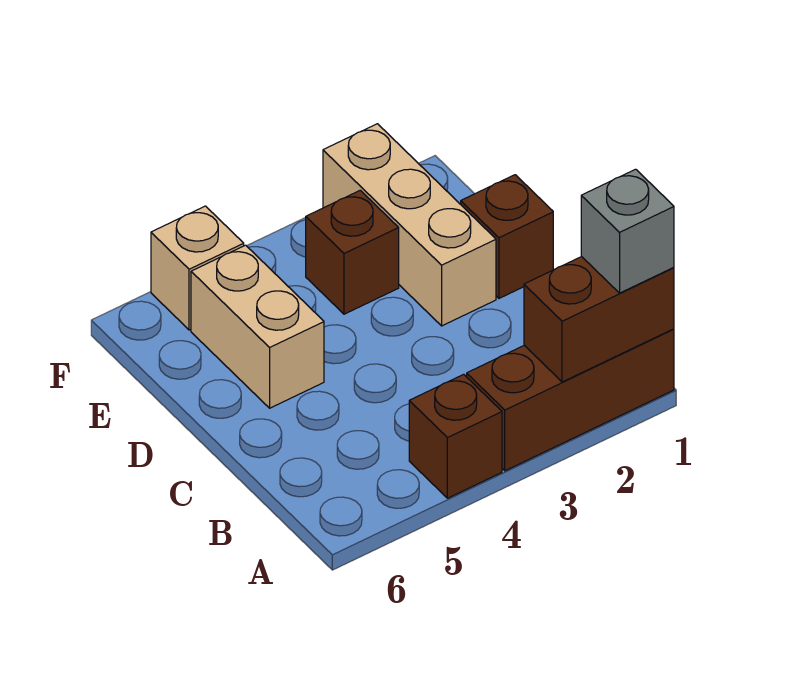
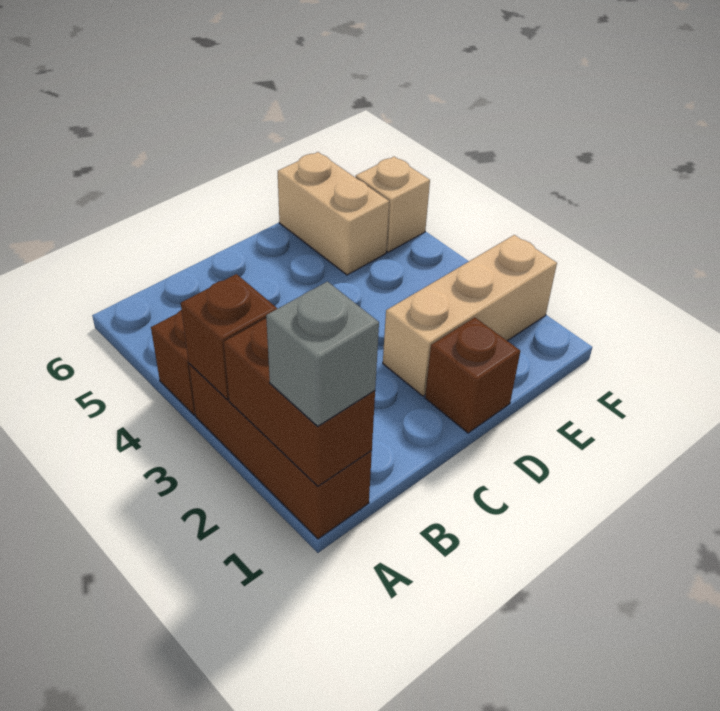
tan brick D5:E5 level 1 -> tan brick E5:E6 level 1
brown brick E3 level 1 -> brown brick A3 level 2

